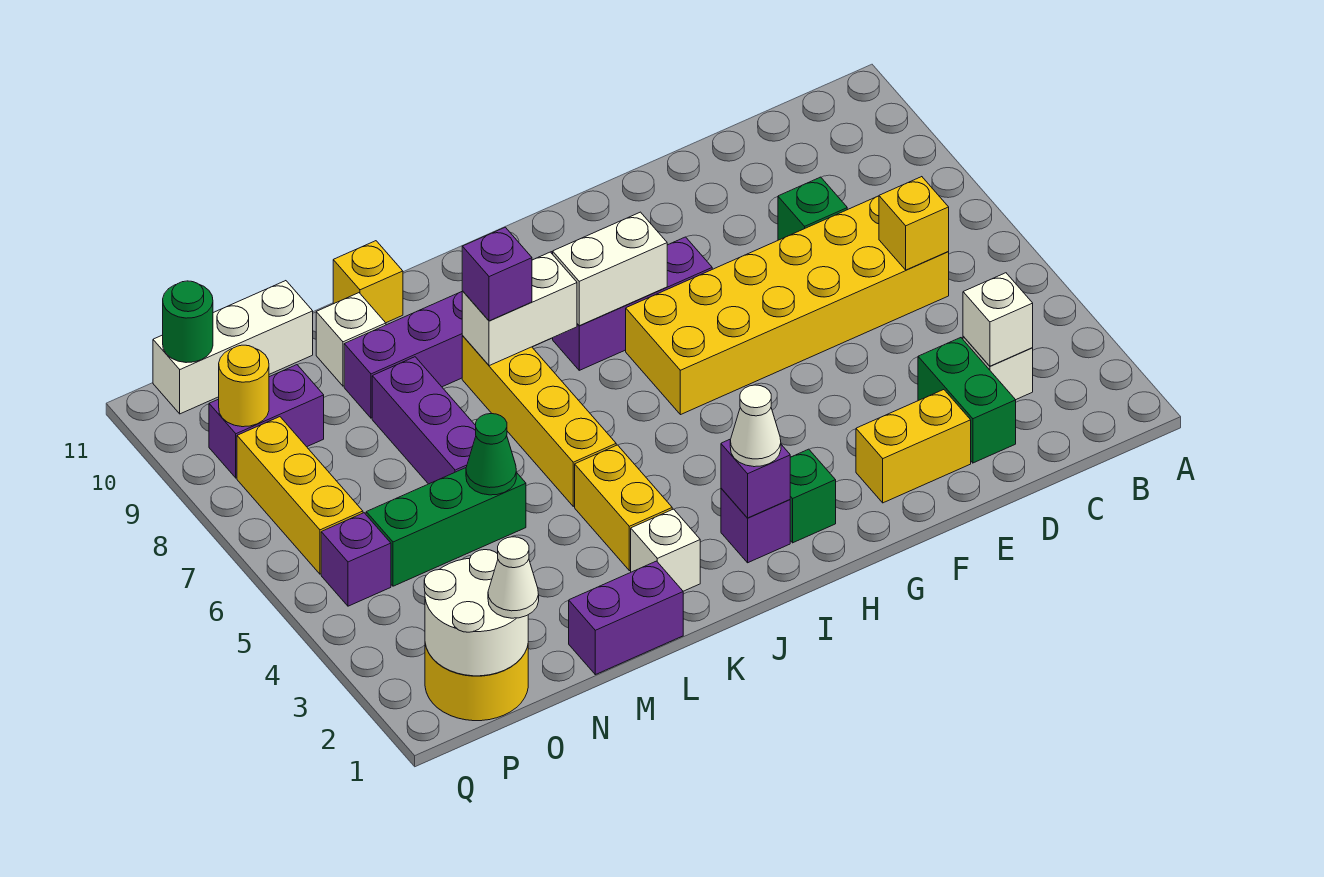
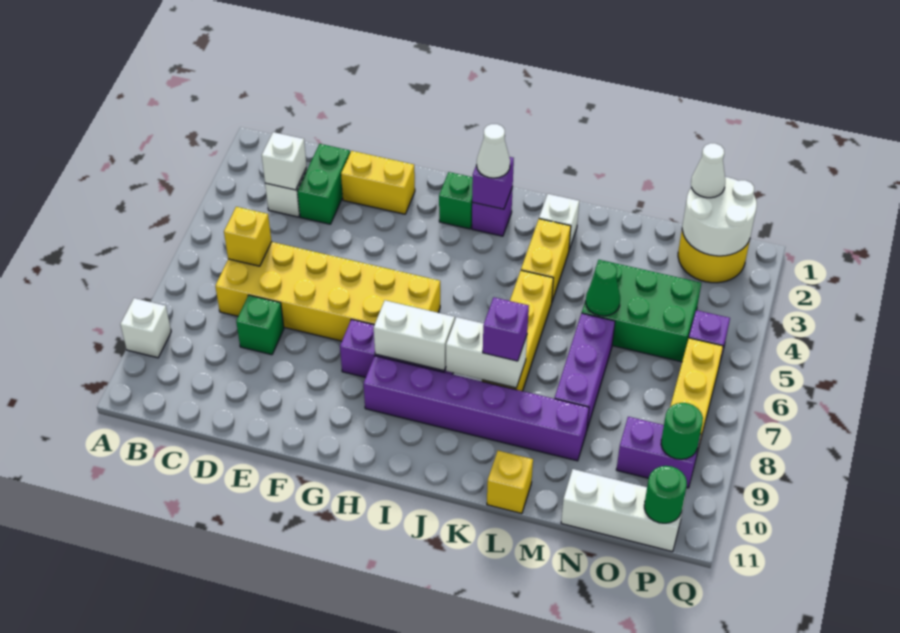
purple brick L1:M1 level 1 -> none
green brick M5:O5 level 1 -> green brick M4:O5 level 1
white brick M10 level 1 -> white brick A9 level 1
yellow round brick P9 level 2 -> green round brick P9 level 2

